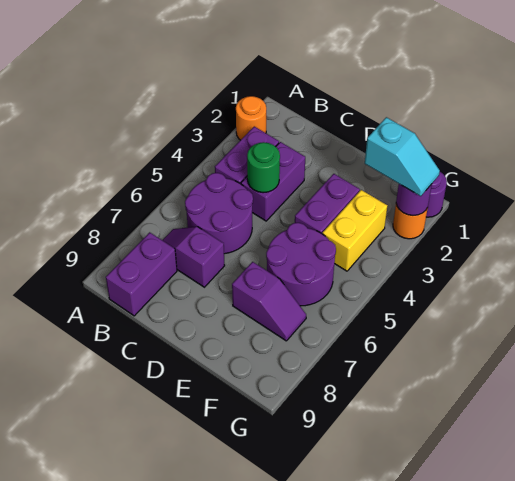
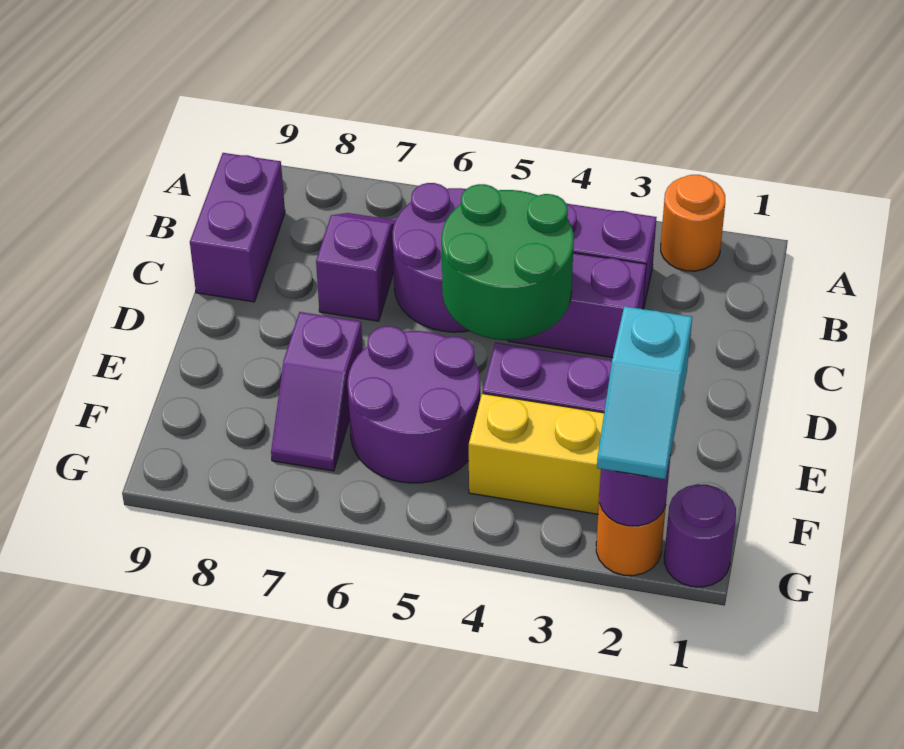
purple brick B8:B9 level 1 -> purple brick B9:C9 level 1
green round brick C4 level 2 -> green round brick C4:D5 level 2

